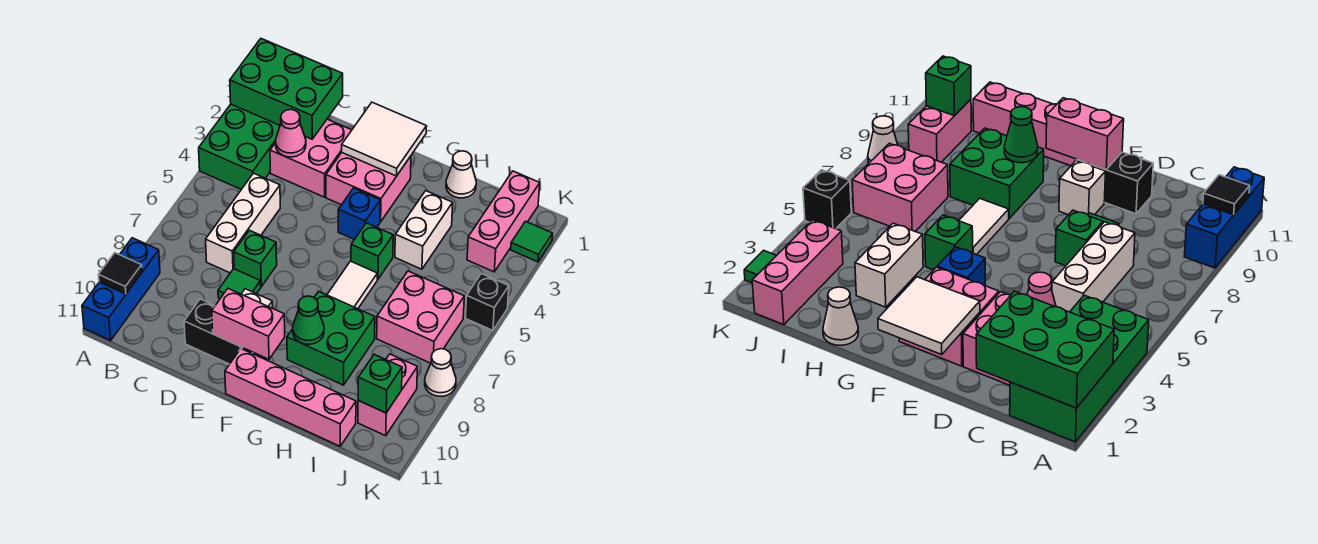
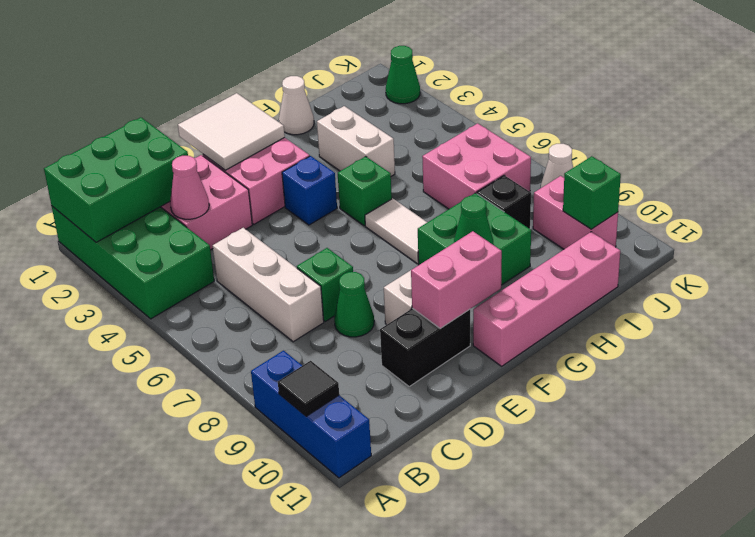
green tile D8 level 1 -> green cone D8 level 1
pink brick J1:J3 level 1 -> none
green tile K2 level 1 -> green cone K2 level 1
black brick K5 level 1 -> black brick I8 level 1

